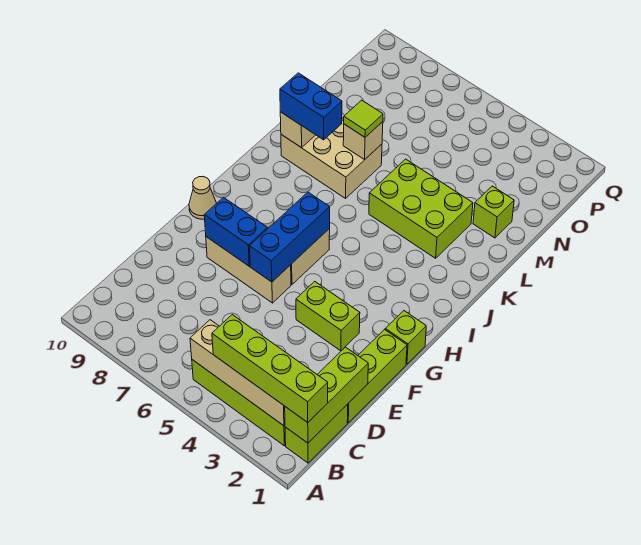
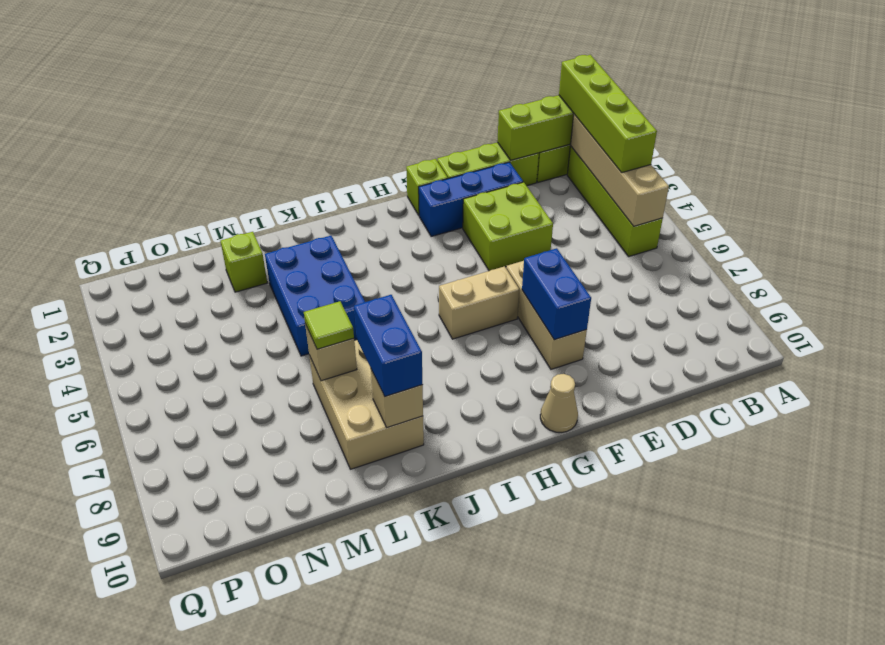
lime brick F3:F4 level 1 -> lime brick E3:F4 level 1
blue brick F6:H6 level 2 -> blue brick E2:G2 level 1
lime brick K3:L5 level 1 -> blue brick K3:L5 level 1

